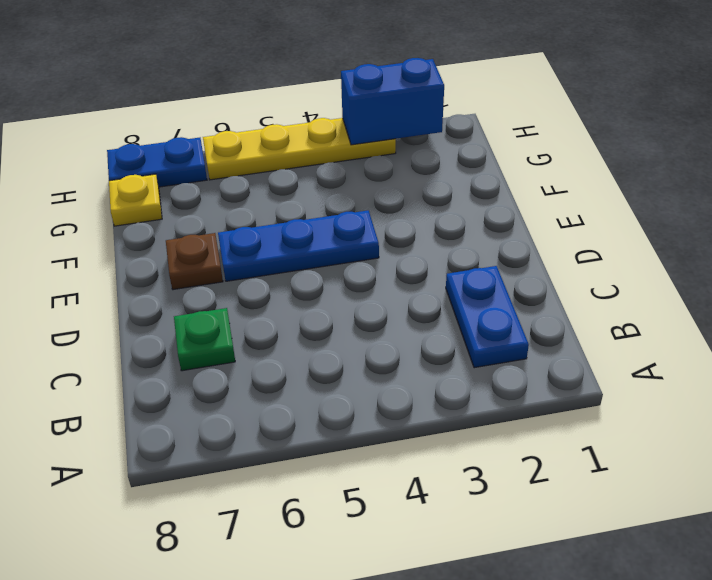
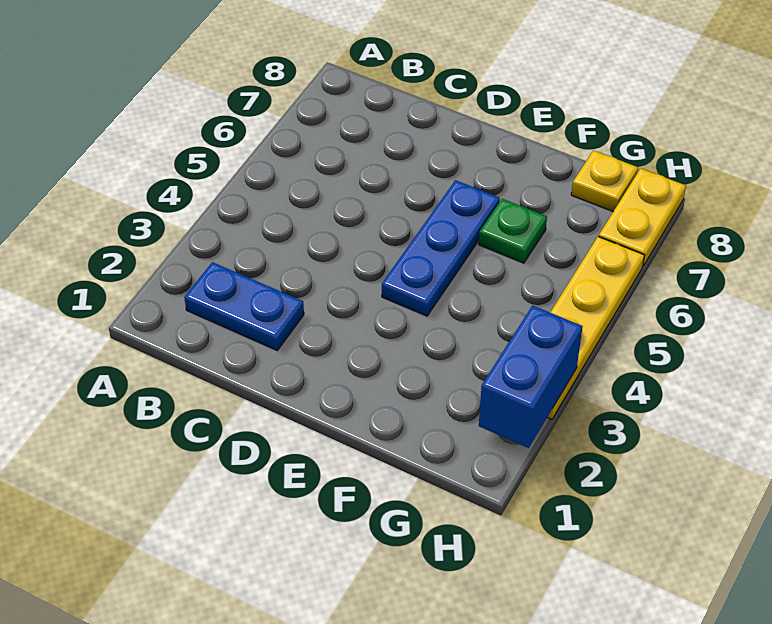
green plate C7 level 1 -> green plate F6 level 1
brown plate E7 level 1 -> none
blue plate H7:H8 level 1 -> yellow plate H7:H8 level 1

